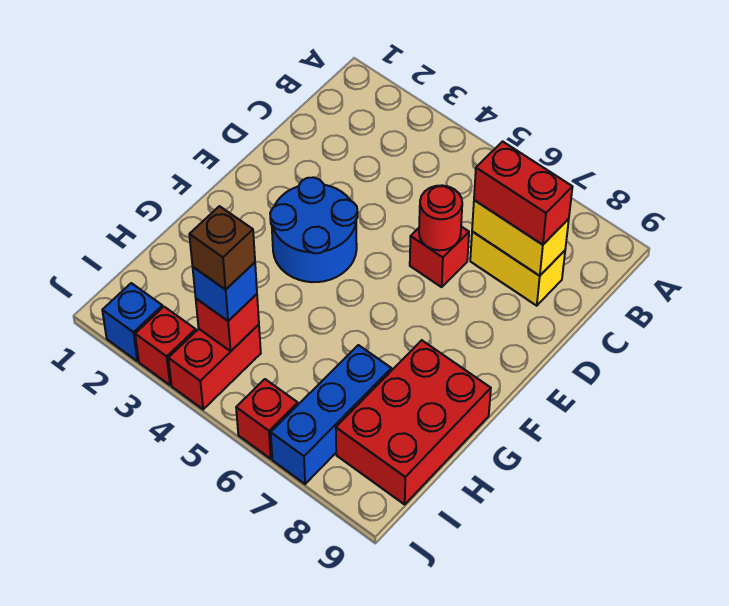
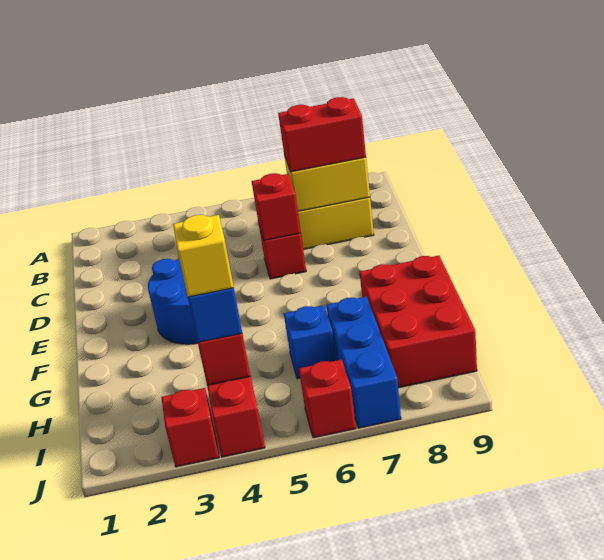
red round brick D6 level 2 -> red brick D6 level 2
brown brick I4 level 4 -> yellow brick I4 level 4
blue brick J2 level 1 -> blue brick H6 level 1

